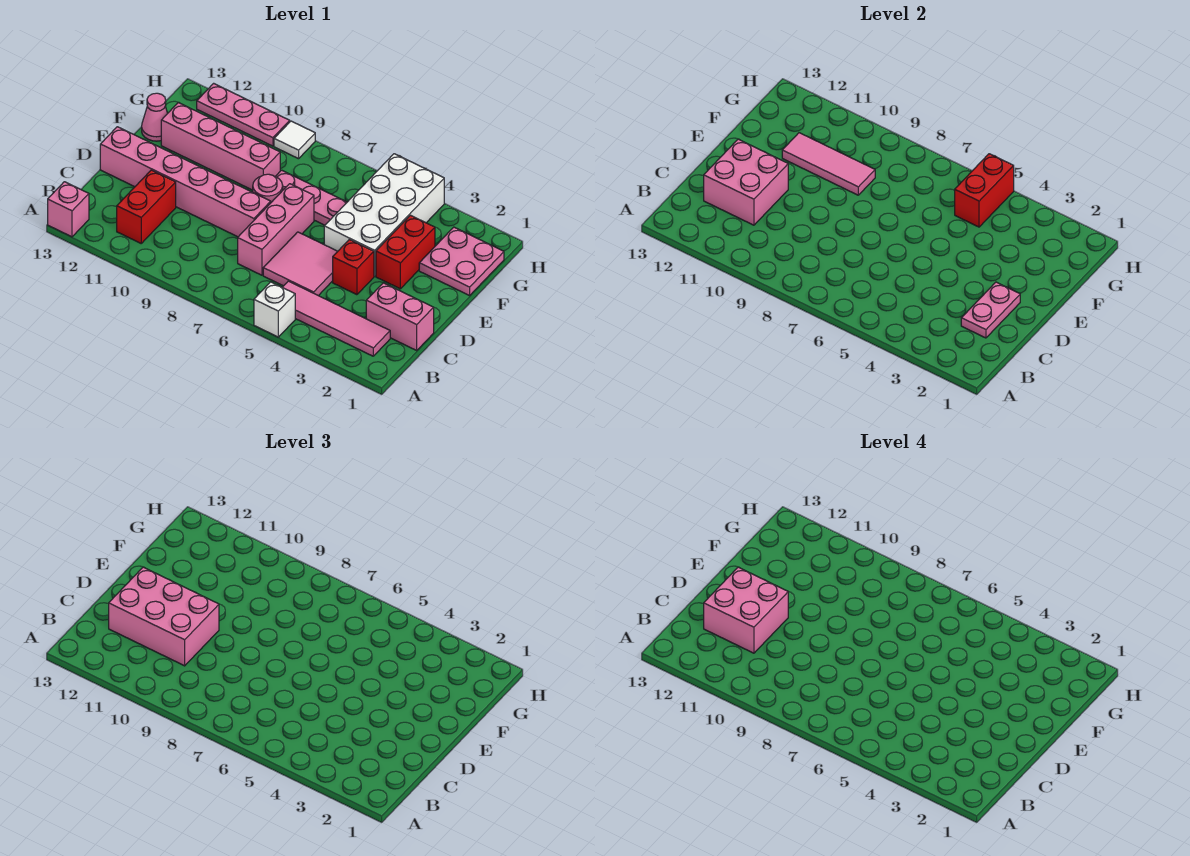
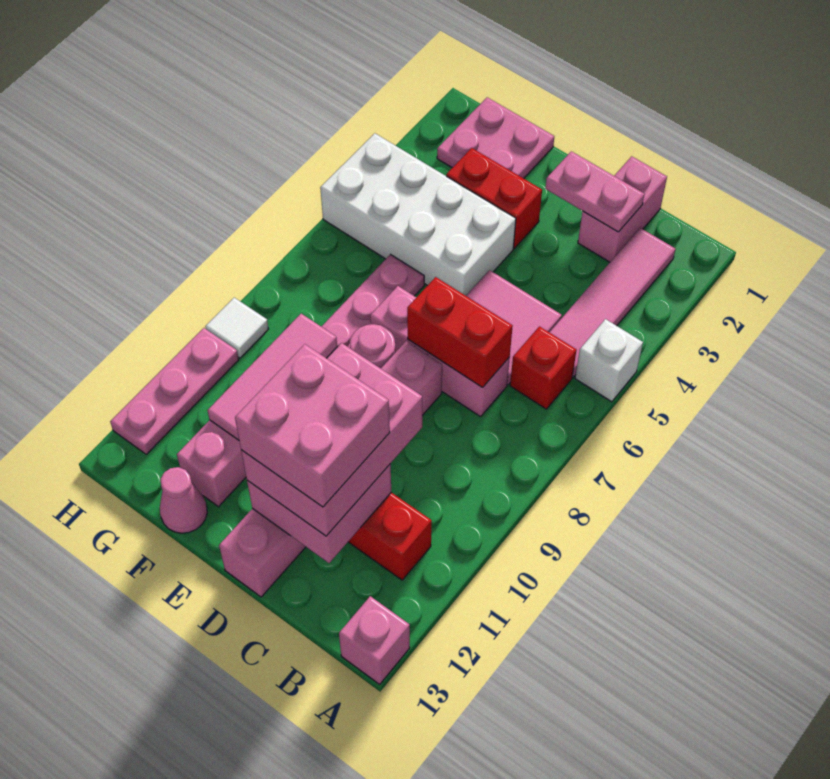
red brick D4 level 1 -> red brick B6 level 1
red brick G5:H5 level 2 -> red brick C7:D7 level 2

